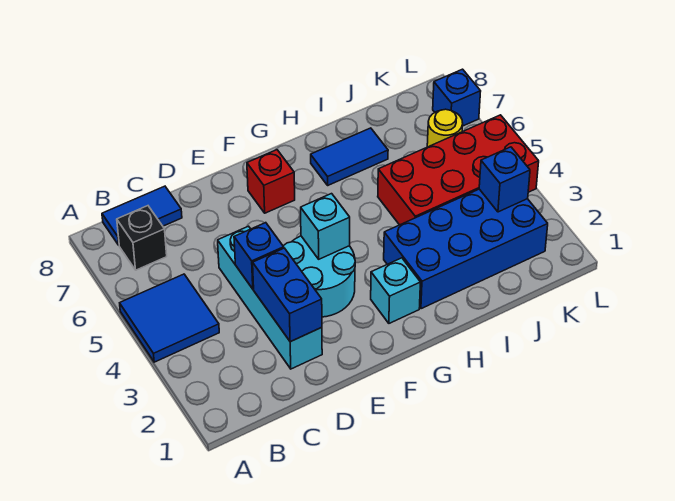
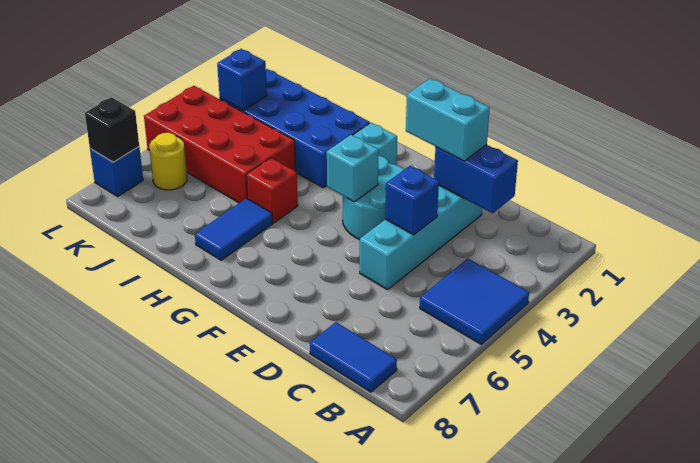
black brick B7 level 1 -> black brick L7 level 2
blue brick D2:D3 level 2 -> blue brick C2:D2 level 2
none -> cyan brick D2:E2 level 3
red brick F7 level 1 -> red brick H5 level 1
blue tile H7:I7 level 1 -> blue tile H6:H7 level 1

